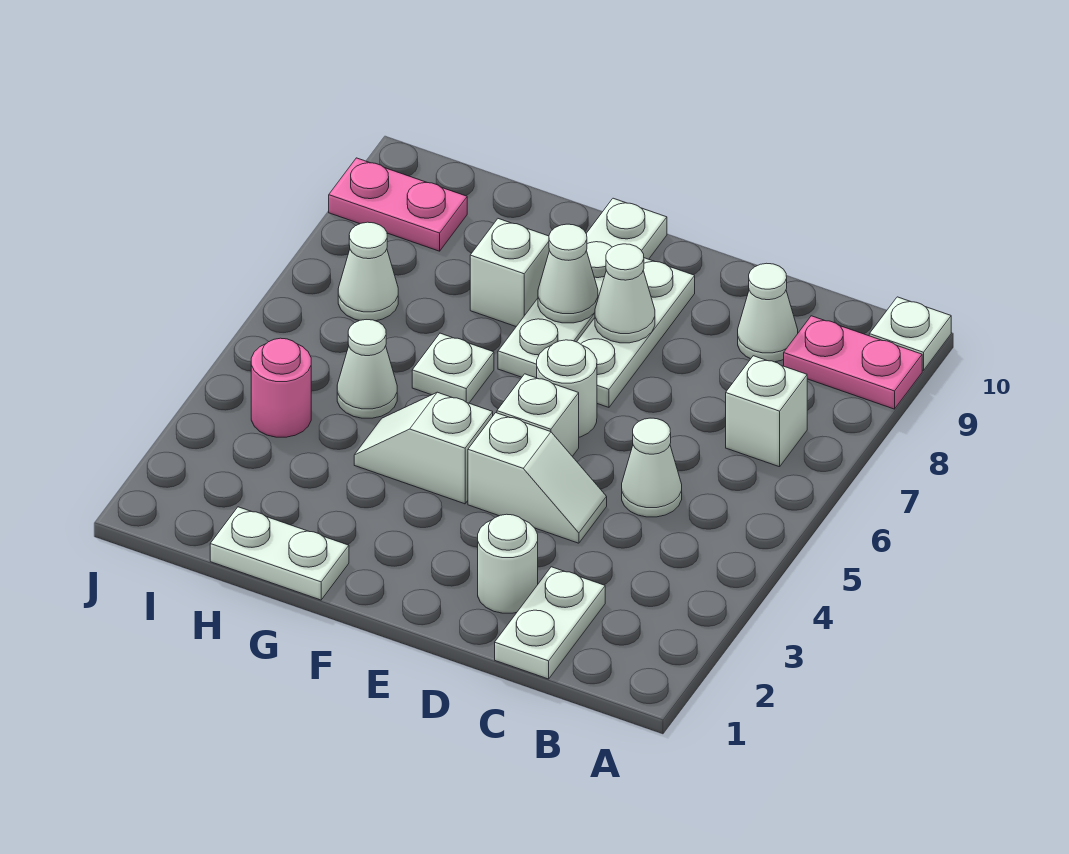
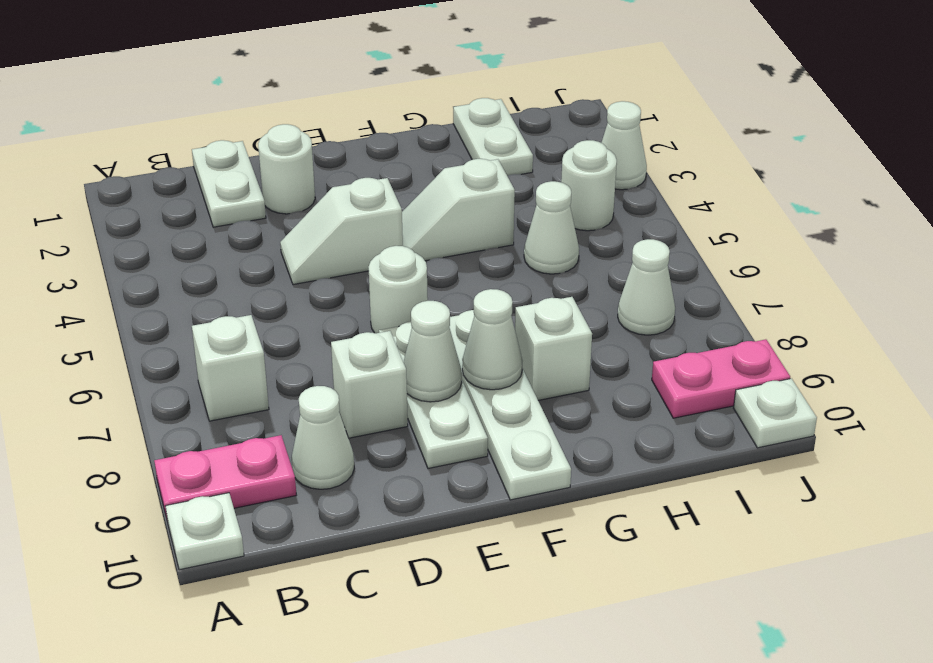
white cone C5 level 1 -> white cone J3 level 1
white brick E5 level 1 -> white brick D8 level 1
white slope F4:G4 level 1 top F -> white slope F4:G4 level 1 top G
white plate G1:H1 level 1 -> white plate H1:H2 level 1
white plate G6 level 1 -> white plate J10 level 1
pink round brick I4 level 1 -> white round brick I4 level 1

